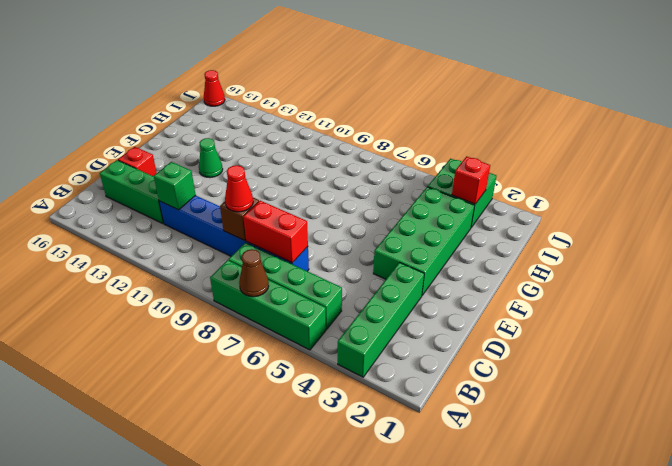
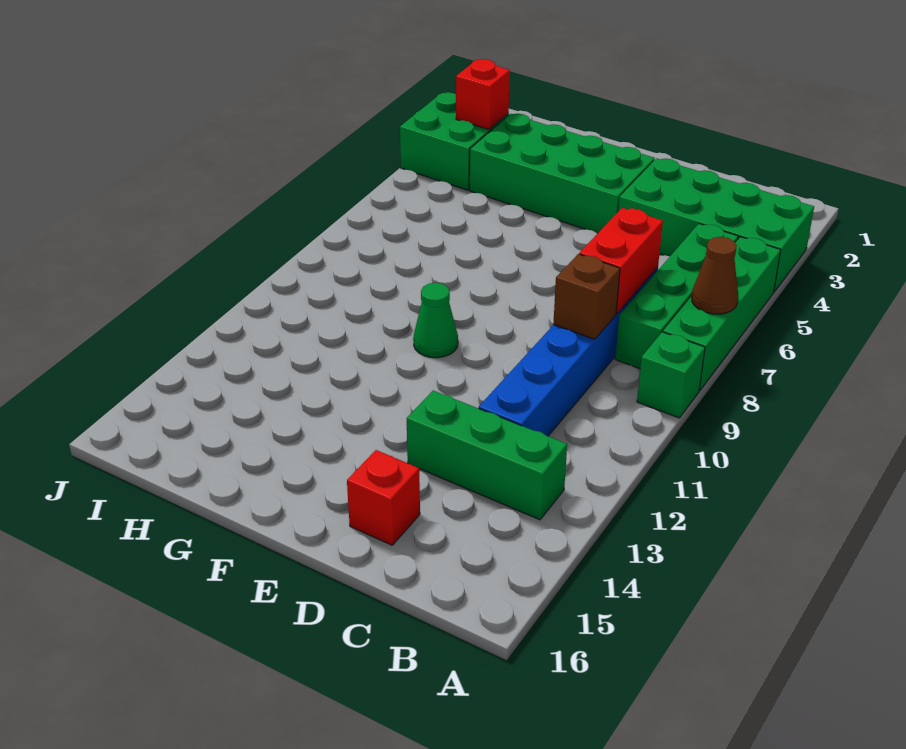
green brick A3:D3 level 1 -> green brick A3:D4 level 1
red cone C9 level 3 -> none
green brick C12 level 2 -> green brick A9 level 1
green brick C13:C15 level 1 -> green brick B13:D13 level 1
green cone F13 level 1 -> green cone F10 level 1
red cone J16 level 1 -> none

